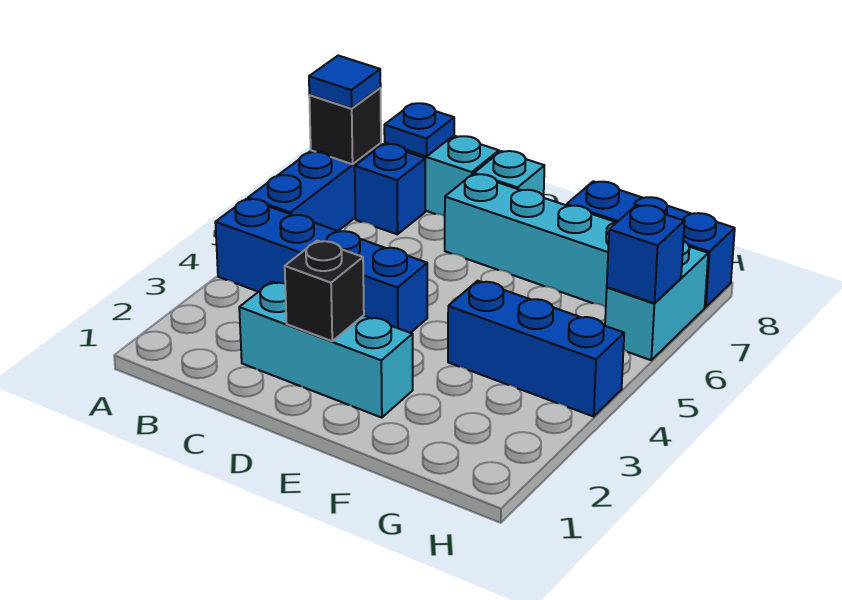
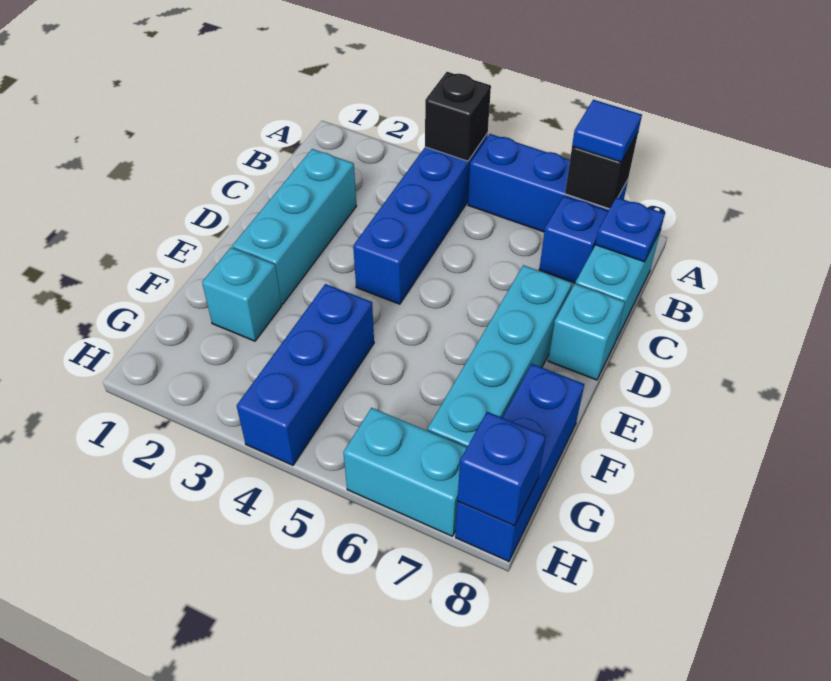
black brick D2 level 2 -> black brick A4 level 2
none -> cyan brick F2 level 1
blue brick H6 level 2 -> blue brick H8 level 2

